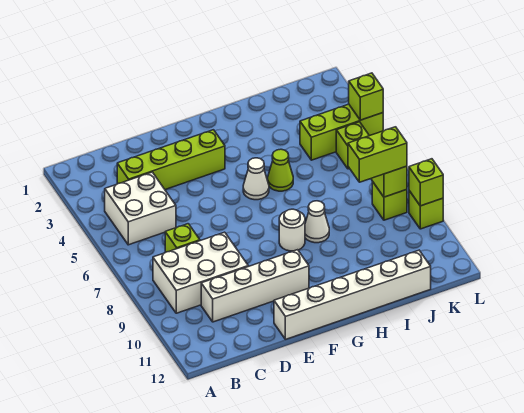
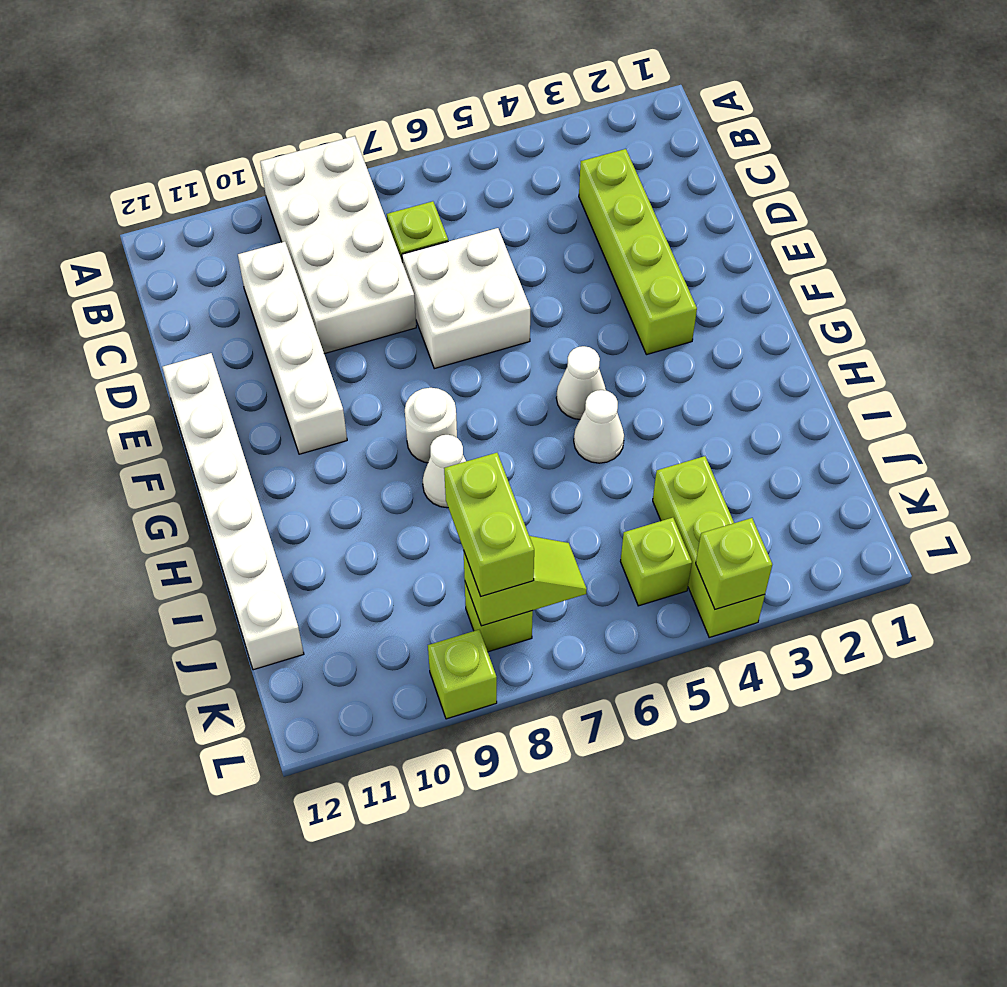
white brick B4:C5 level 1 -> white brick D6:E7 level 1
white brick B8:D9 level 1 -> white brick A8:D9 level 1
lime cone H5 level 1 -> white cone H5 level 1
lime brick L9 level 2 -> none

